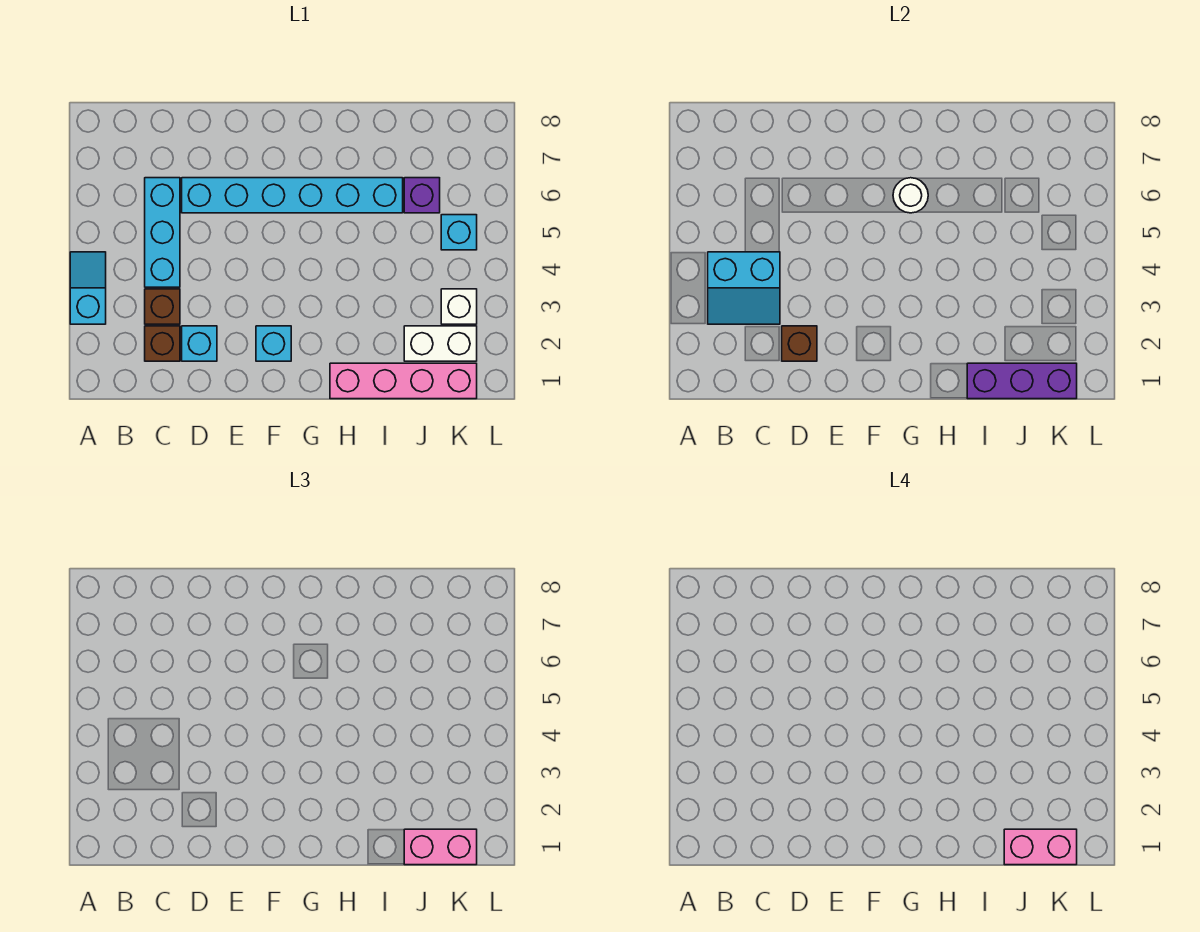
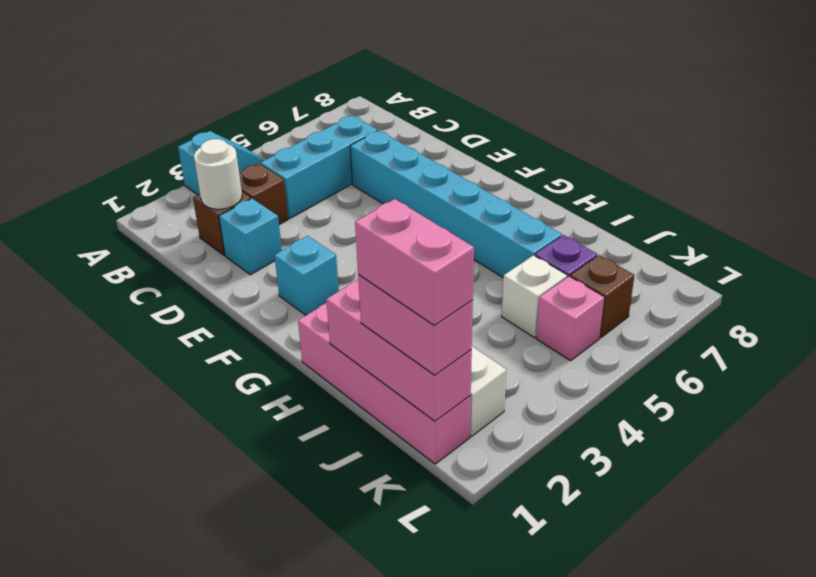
cyan slope B3:C4 level 2 top 4 -> none
brown brick D2 level 2 -> brown brick K6 level 1
white round brick G6 level 2 -> white round brick C2 level 2
purple brick I1:K1 level 2 -> pink brick I1:K1 level 2
white brick K3 level 1 -> white brick J5 level 1
cyan brick K5 level 1 -> pink brick K5 level 1

